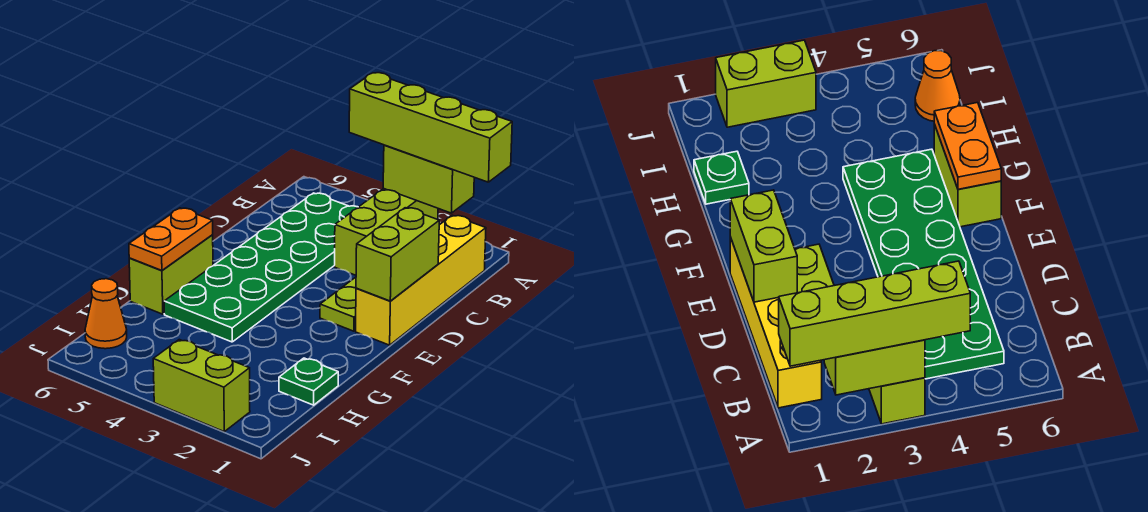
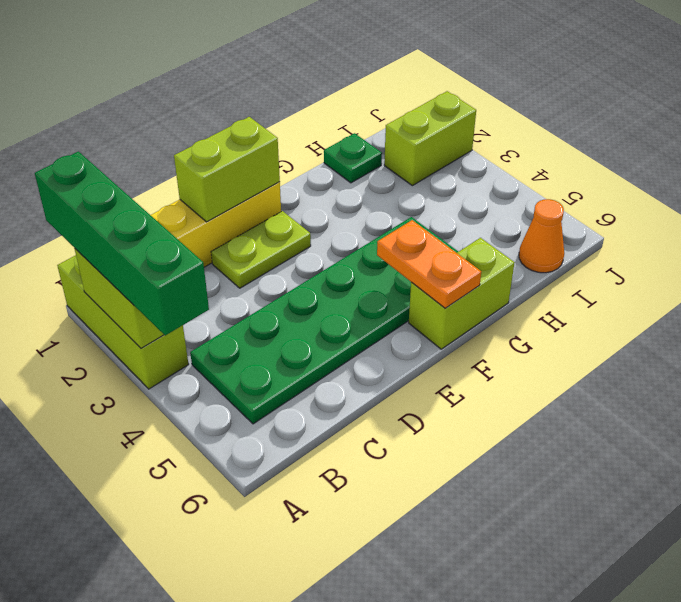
lime brick A1:A4 level 3 -> green brick A1:A4 level 3
lime brick A3:C3 level 1 -> lime brick A1:A3 level 1
orange plate F6:G6 level 2 -> orange plate F5:F6 level 2
lime brick J2:J3 level 1 -> lime brick I2:J2 level 1

